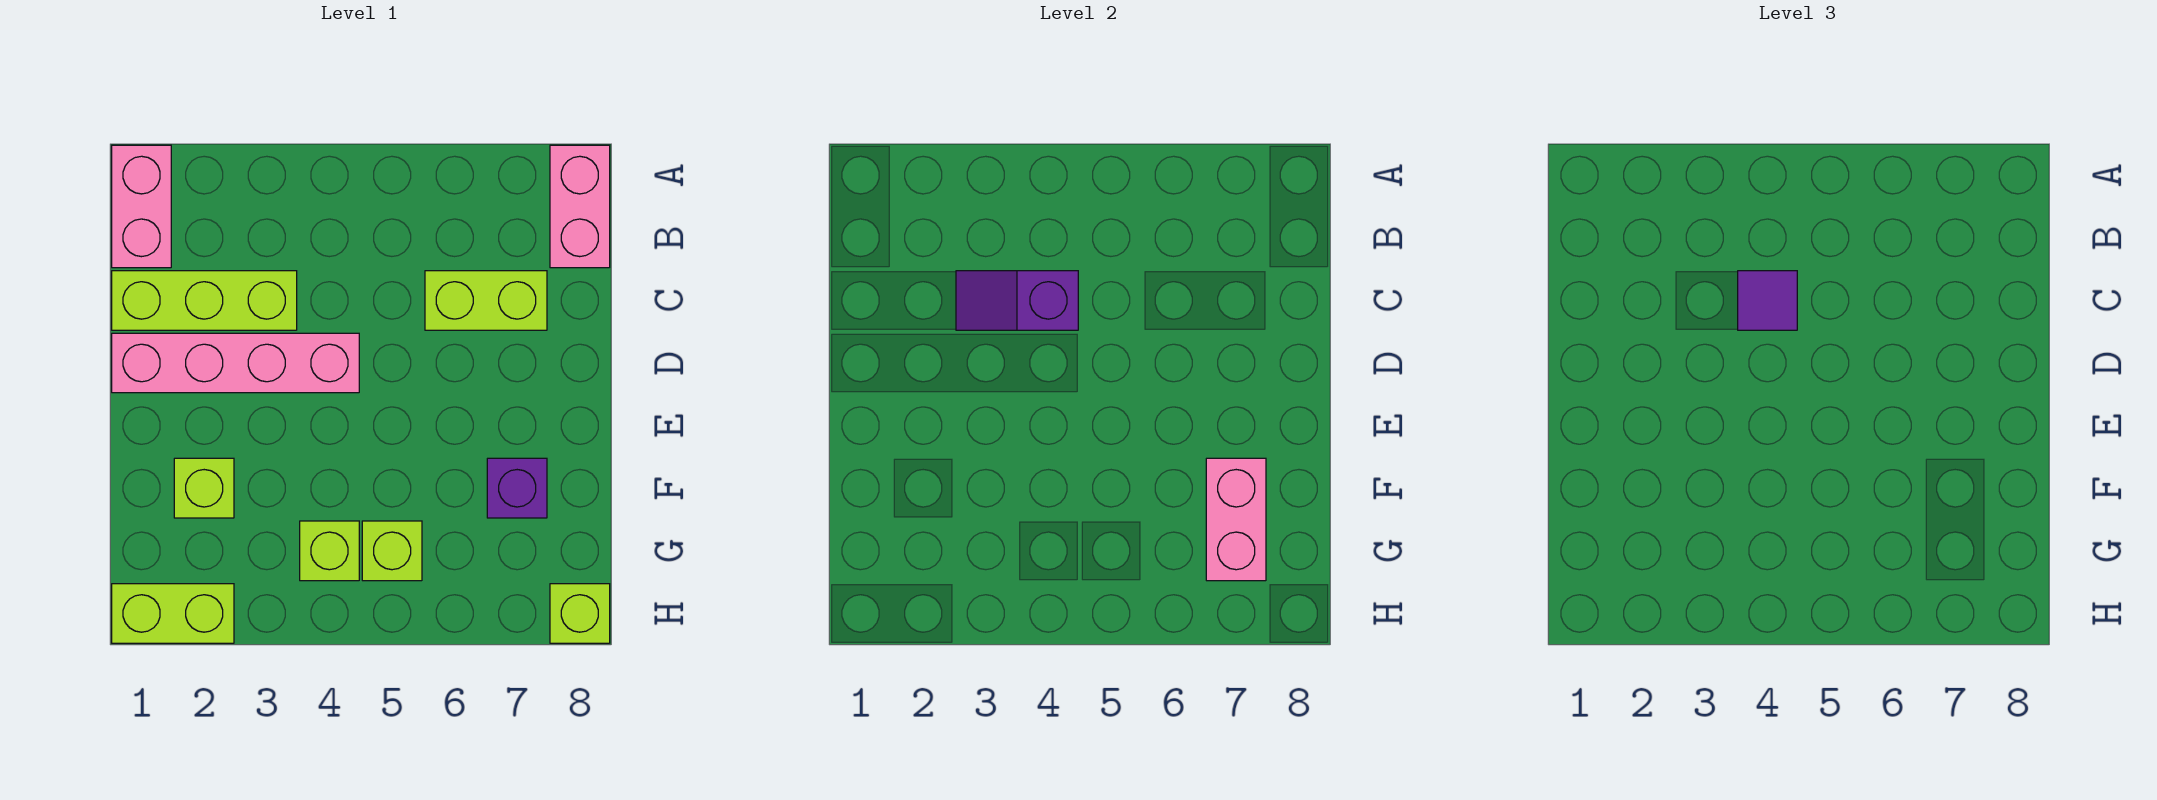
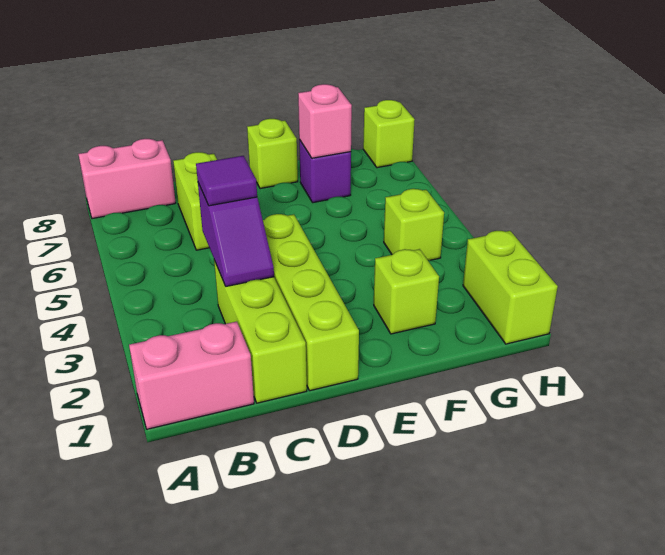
pink brick D1:D4 level 1 -> lime brick D1:D4 level 1
pink brick F7:G7 level 2 -> pink brick F7 level 2
lime brick G5 level 1 -> lime brick E8 level 1

